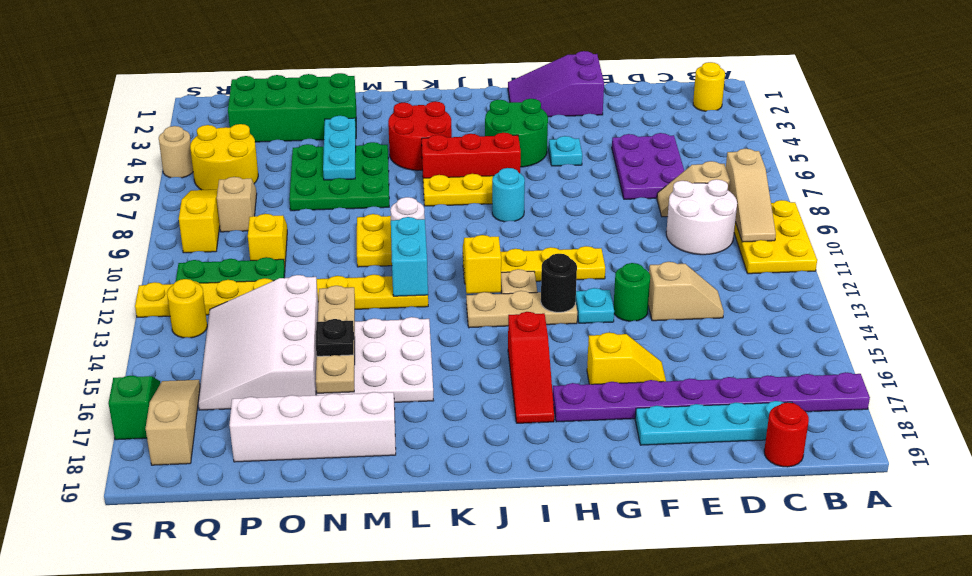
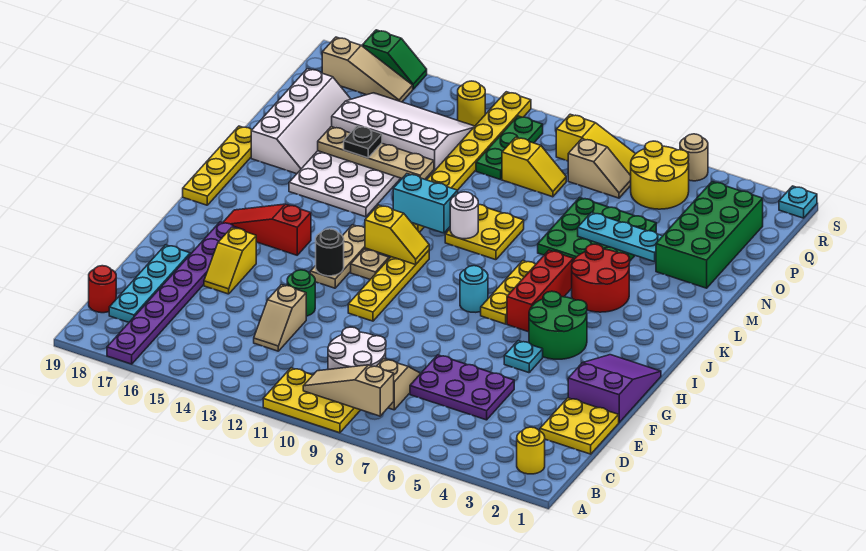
none -> yellow plate D1:E2 level 1
cyan plate G13 level 1 -> cyan plate S1 level 1
none -> yellow plate J19:M19 level 1

